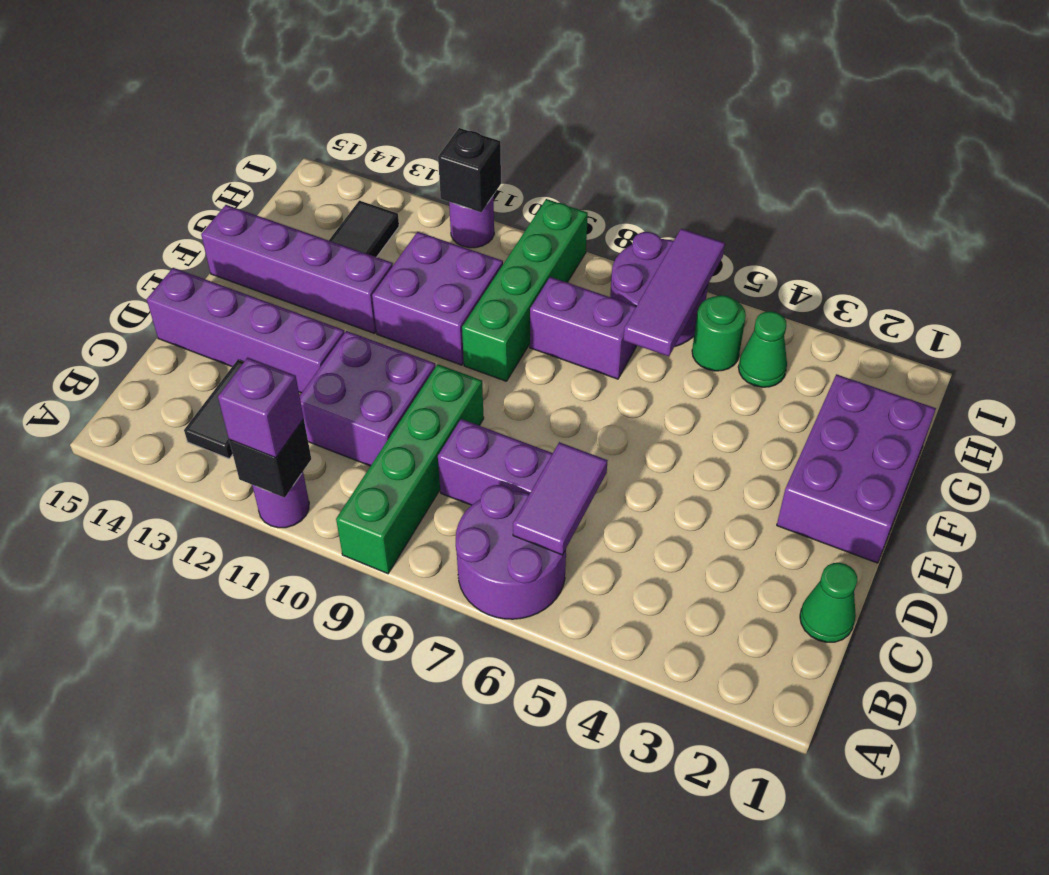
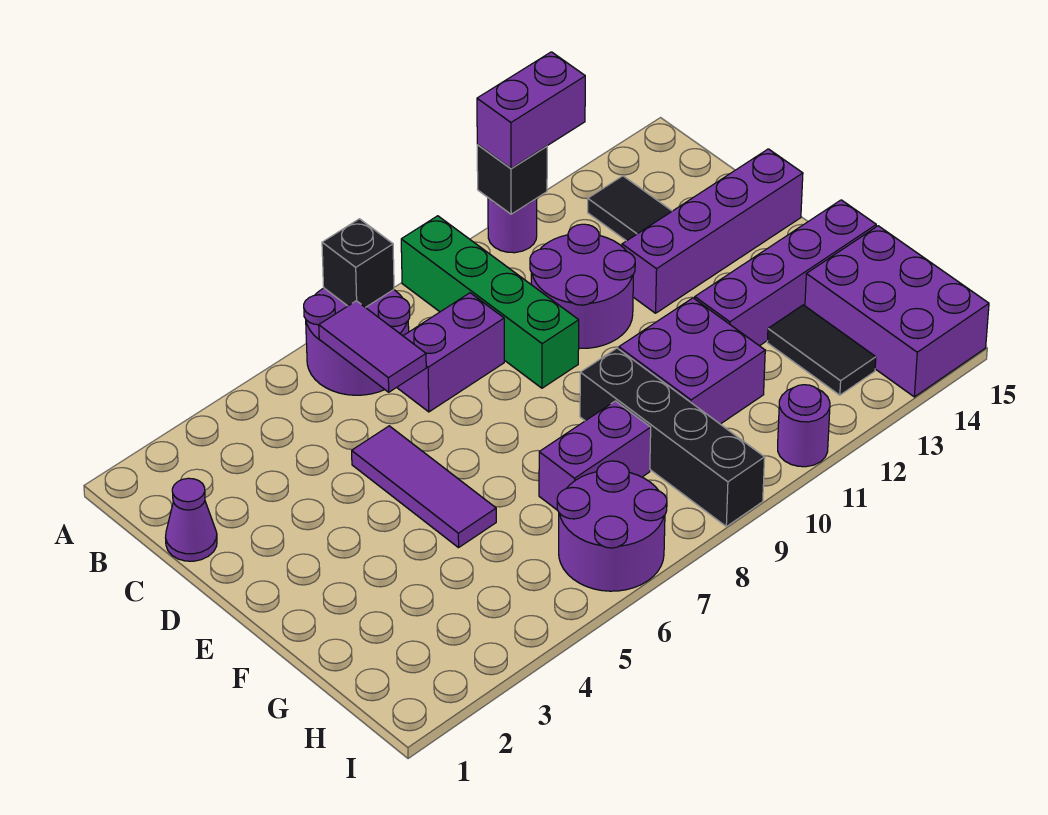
purple brick A11 level 3 -> purple brick A11:A12 level 3
green cone C1 level 1 -> purple cone C1 level 1
purple brick C10:D11 level 1 -> purple round brick C10:D11 level 1
purple brick E1:G2 level 1 -> purple brick G14:I15 level 1
green brick F9:I9 level 1 -> black brick F9:I9 level 1
purple tile G6:I6 level 2 -> purple tile D5:F5 level 1
green cone H4 level 1 -> none
green round brick H5 level 1 -> none
black brick I11 level 2 -> black brick A7 level 2

